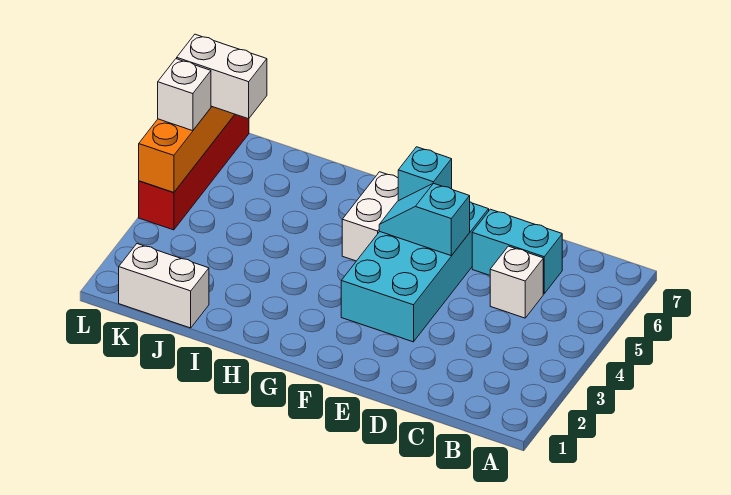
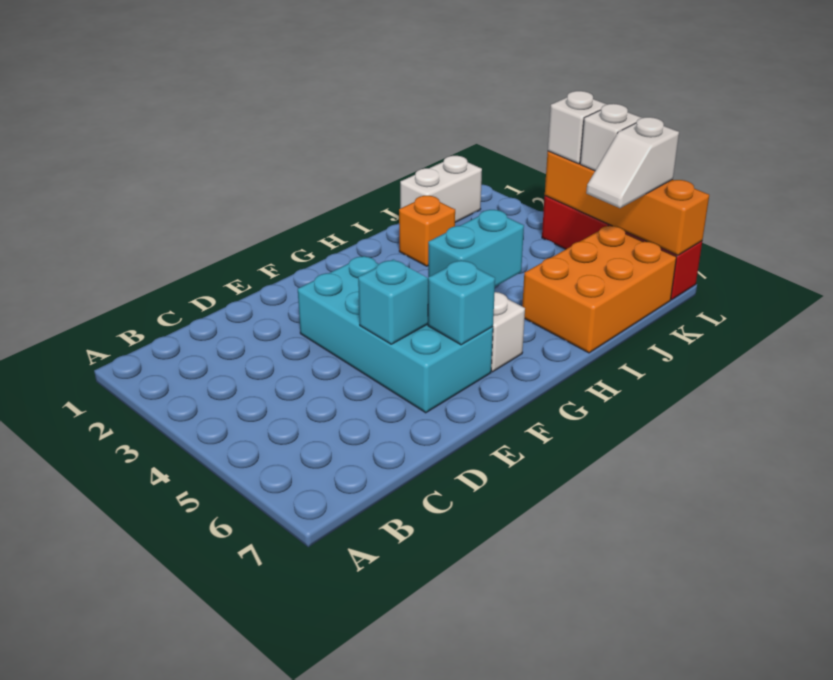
white brick C5 level 1 -> white brick L4 level 3
cyan brick C6:D6 level 1 -> cyan brick G5:H5 level 2
none -> orange brick I2 level 1
none -> orange brick I6:K7 level 1
white brick K6:L6 level 3 -> white slope K6:L6 level 3 top L

